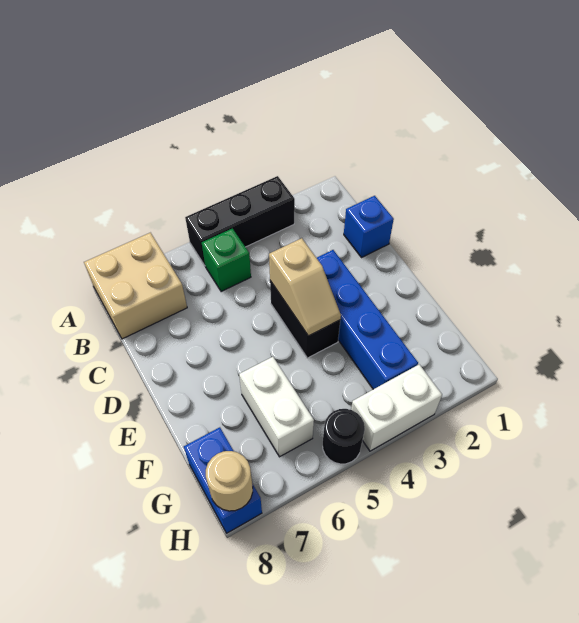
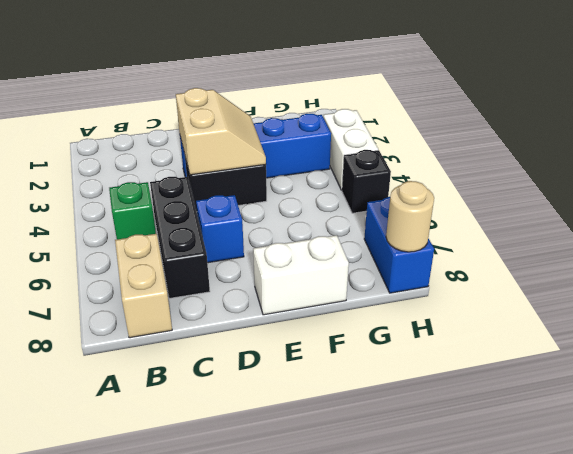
black brick A3:A5 level 1 -> black brick C5:C7 level 1
tan brick A7:B8 level 1 -> tan brick B7:B8 level 1
blue brick C1 level 1 -> blue brick D6 level 1
tan slope D4:E4 level 2 top D -> tan slope D3:E4 level 2 top D
white brick F6:G6 level 1 -> white brick E8:F8 level 1
blue brick G8:H8 level 1 -> blue brick H7:H8 level 1
black round brick H5 level 1 -> black brick H5 level 1

